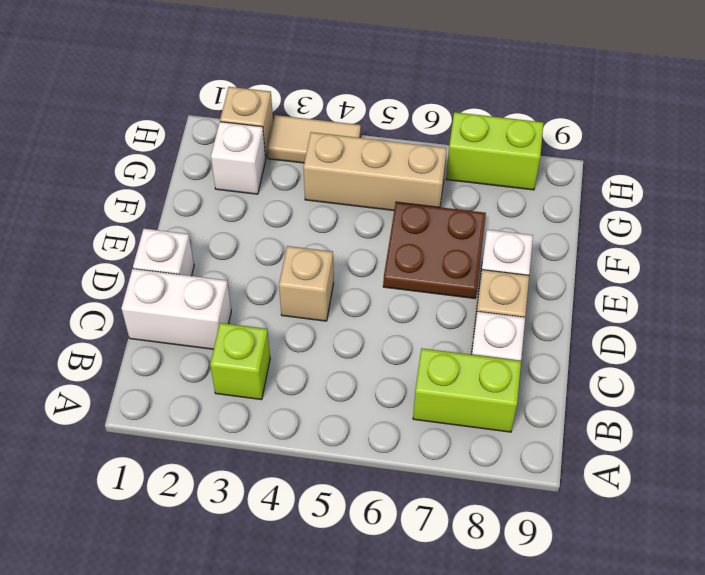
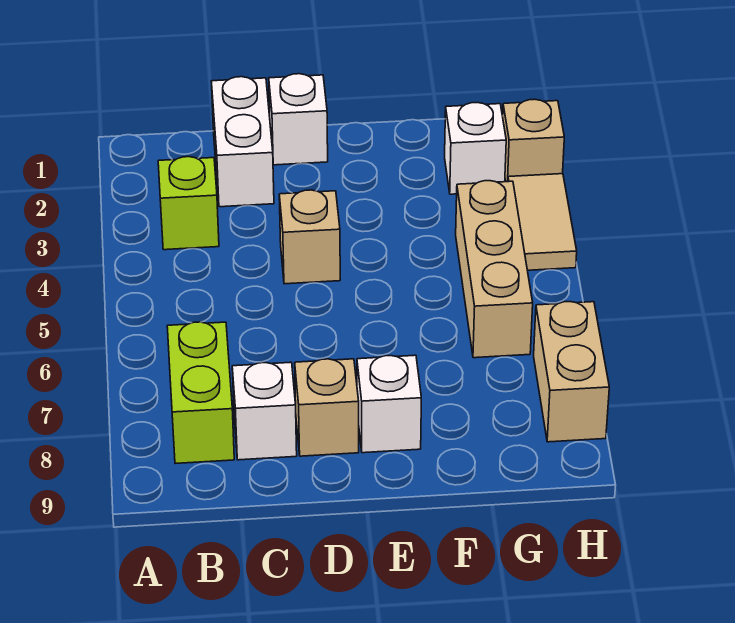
brown plate E6:F7 level 1 -> none
lime brick H7:H8 level 1 -> tan brick H7:H8 level 1

